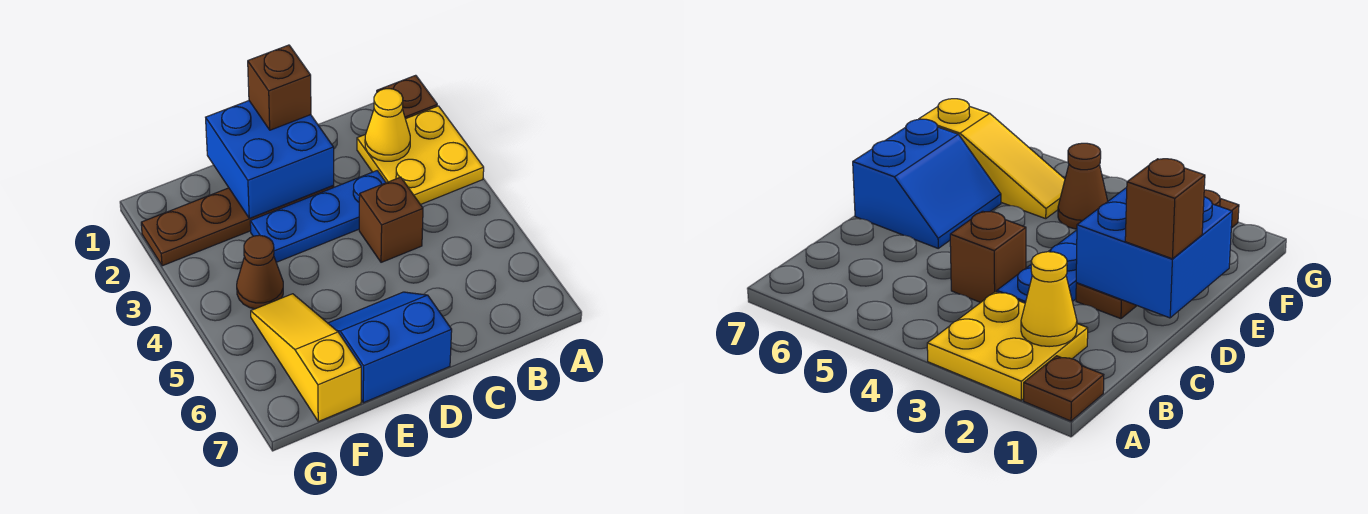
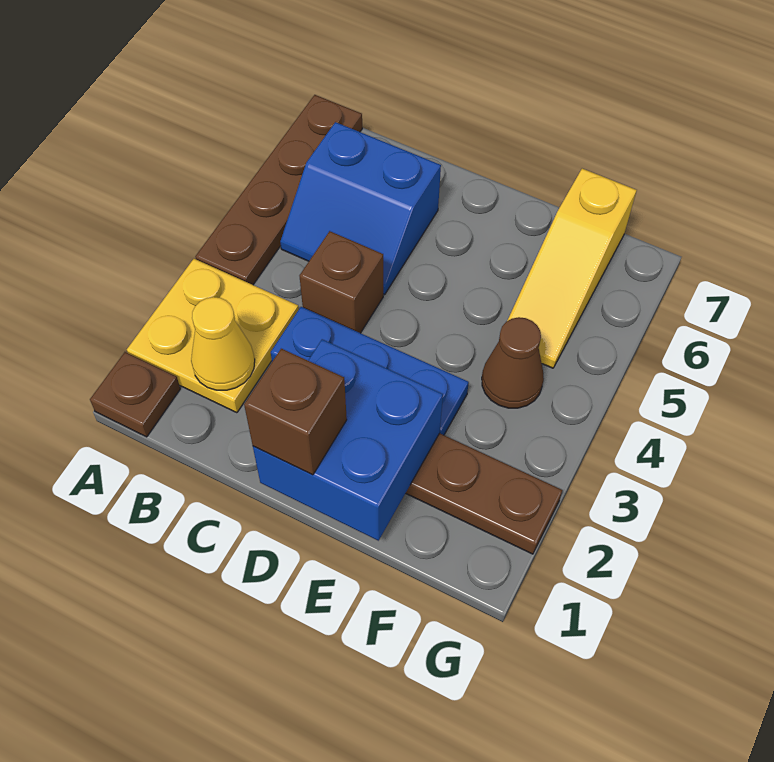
none -> brown plate A4:A7 level 1
blue slope D6:E7 level 1 top 7 -> blue slope B5:C6 level 1 top 6

